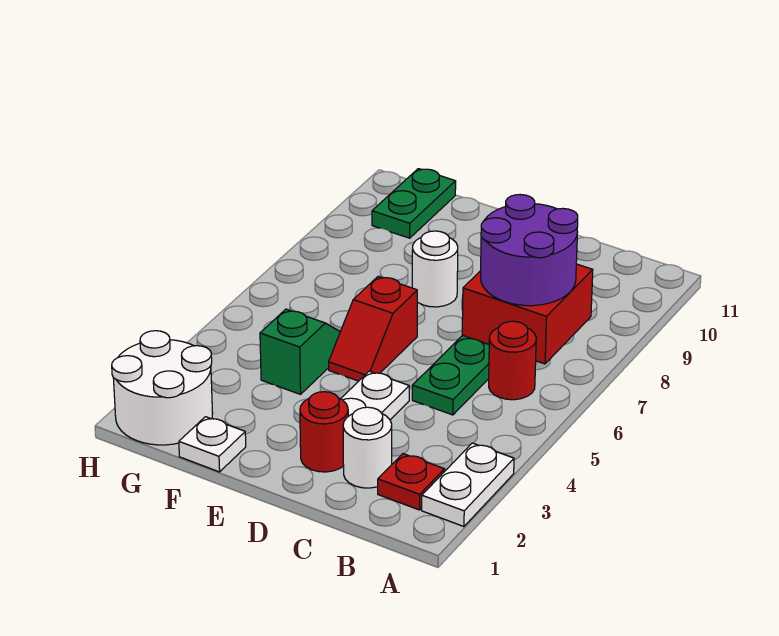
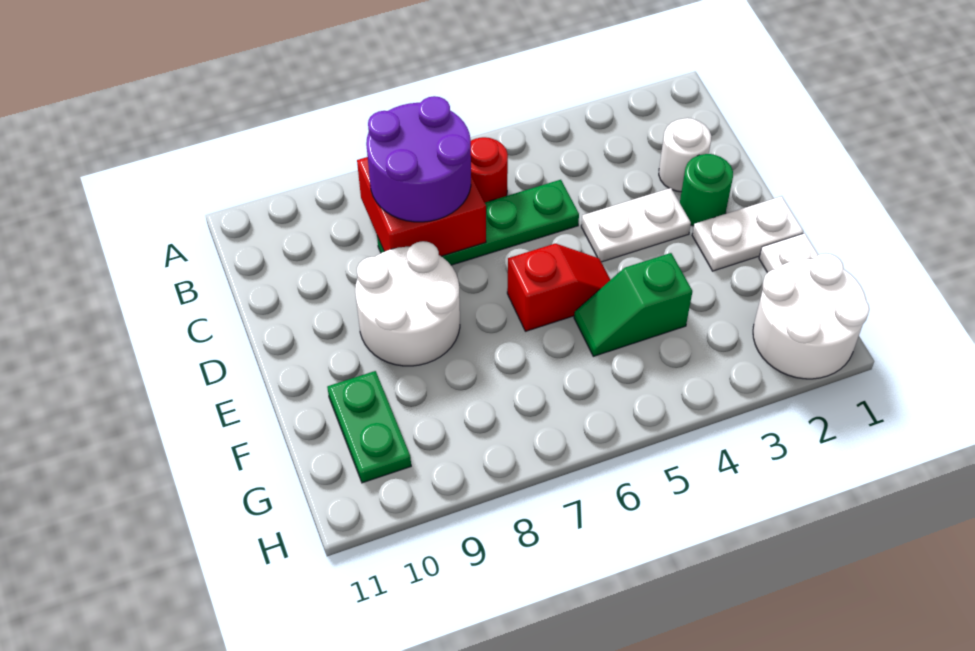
white plate A2:A3 level 1 -> white plate E1:E2 level 1
red plate B2 level 1 -> none
red round brick D2 level 1 -> green round brick D2 level 1
white round brick E8 level 1 -> white round brick D8:E9 level 1
green plate G10:G11 level 1 -> green plate F10:G10 level 1

